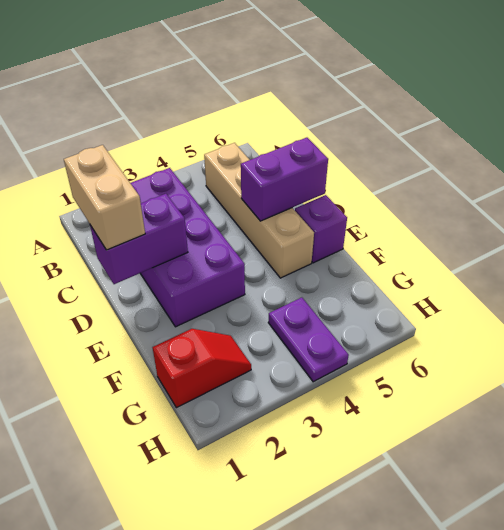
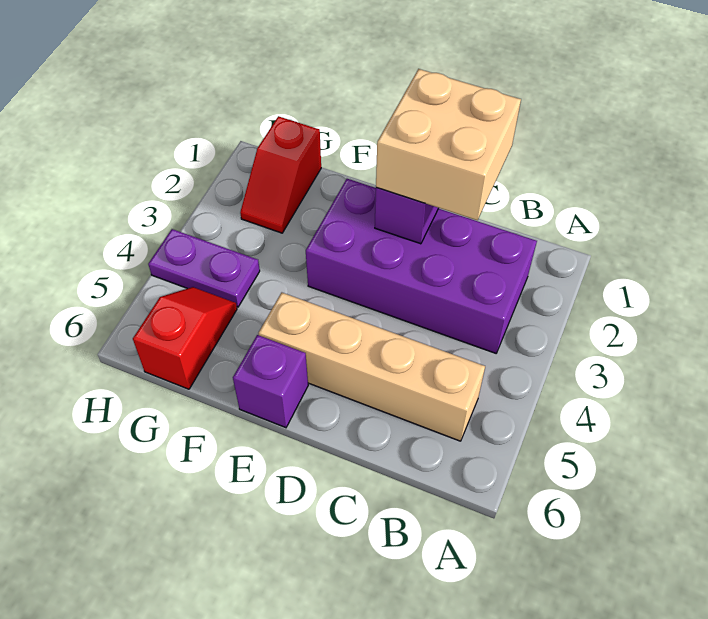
tan brick C1:D1 level 3 -> tan brick C1:D2 level 3
purple brick D5:D6 level 2 -> none
none -> red slope G5:G6 level 1 top 6

